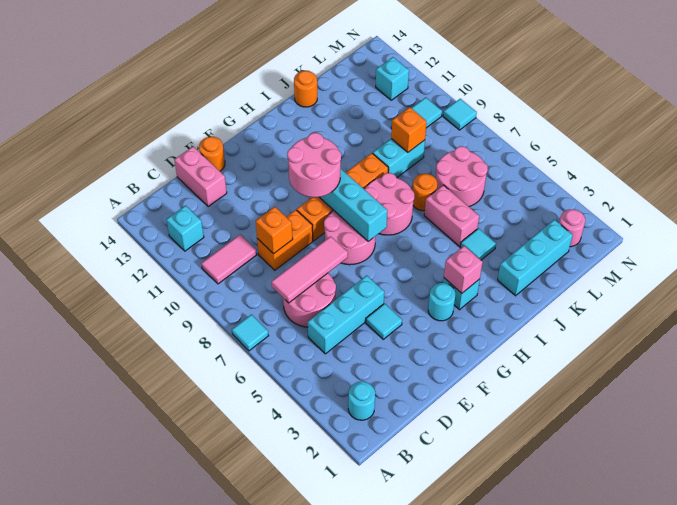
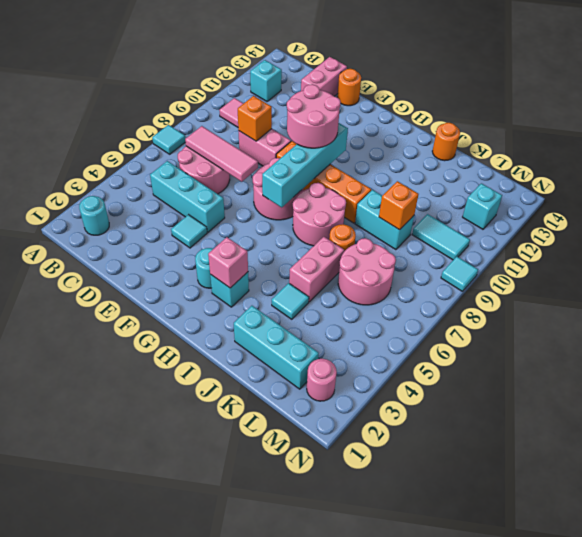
orange brick D9:E9 level 1 -> pink brick D9:E9 level 1

